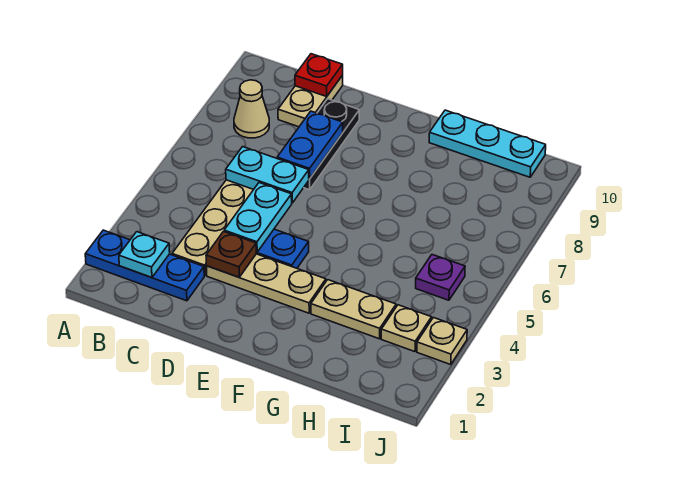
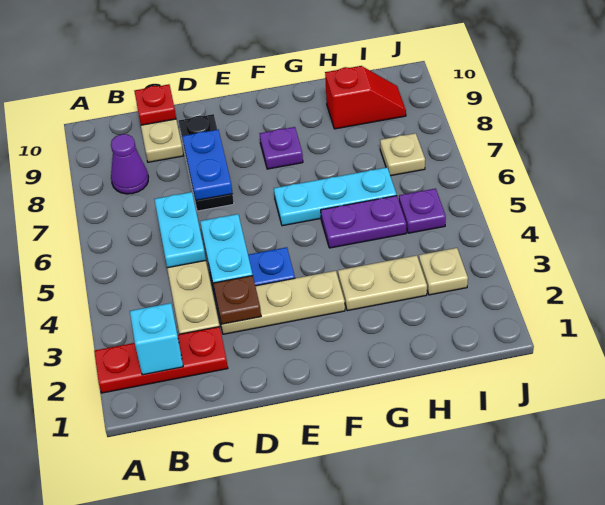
blue plate A2:C2 level 1 -> red plate A2:C2 level 1
cyan plate B2 level 2 -> cyan brick B2 level 2
tan cone B8 level 1 -> purple cone B8 level 1
cyan plate C6:D6 level 2 -> cyan plate C5:C6 level 2
none -> purple plate F8 level 1
none -> purple plate G5:H5 level 1
cyan plate G10:I10 level 1 -> cyan plate F6:H6 level 1
none -> red slope H9:I9 level 1 top H
tan plate J3 level 1 -> tan plate I7 level 1

